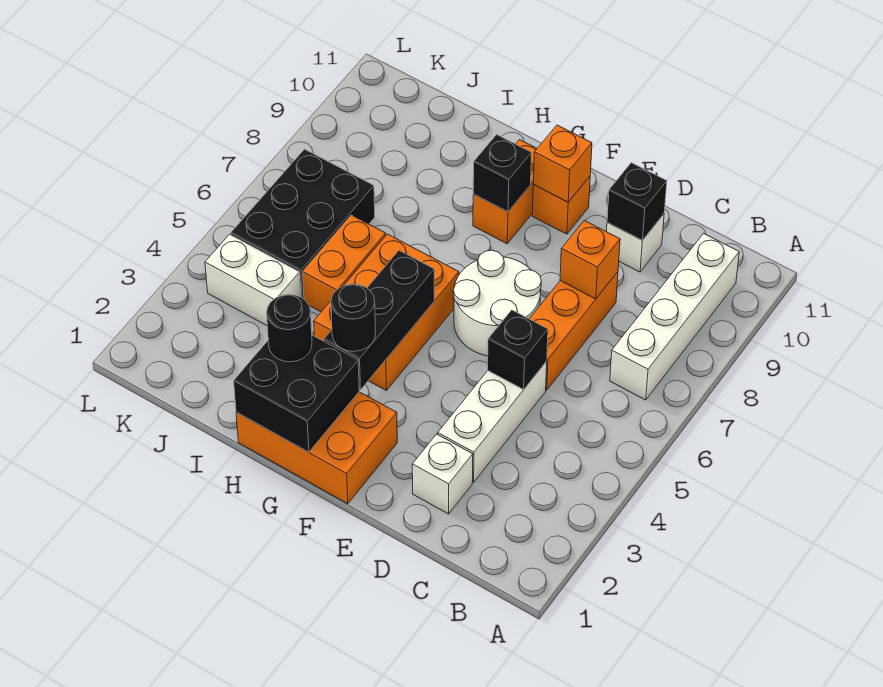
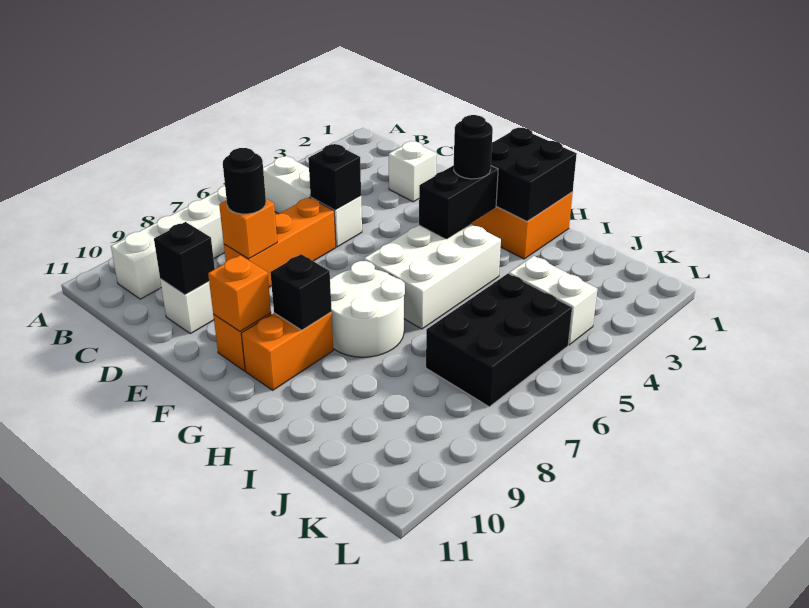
white brick D3:D5 level 1 -> white brick B5:D5 level 1
white round brick E6:F7 level 1 -> white round brick G7:H8 level 1
black brick G3:G5 level 2 -> black brick G3:G4 level 2
orange brick G4:H6 level 1 -> white brick G4:H6 level 1
black round brick H2 level 3 -> black round brick D8 level 3
orange brick I5:I6 level 1 -> none

